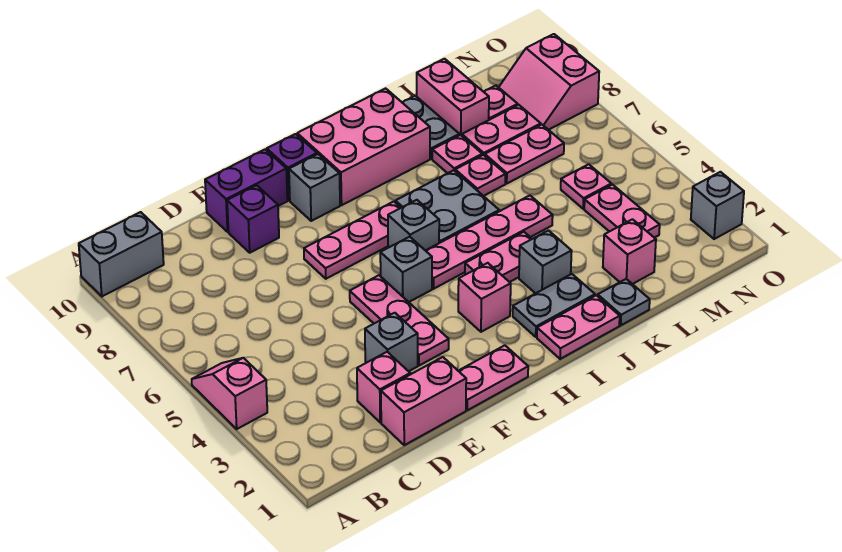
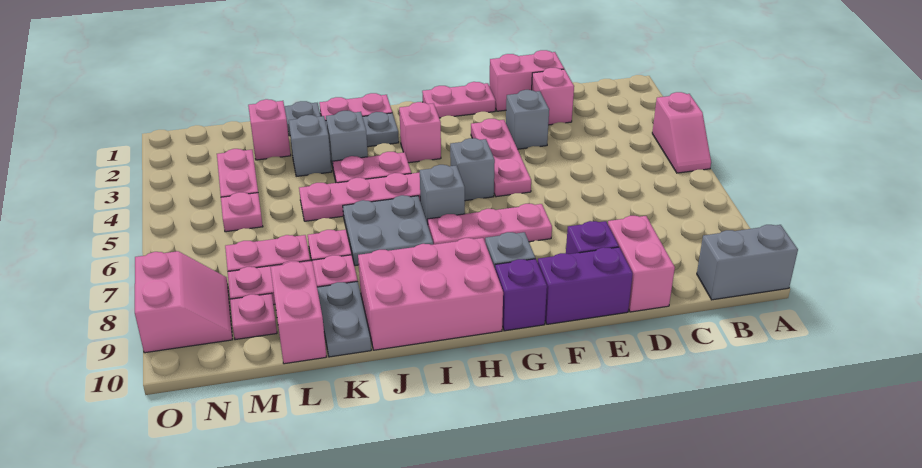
none -> pink brick D9:D10 level 1
grey brick O2 level 1 -> grey brick K3 level 1

